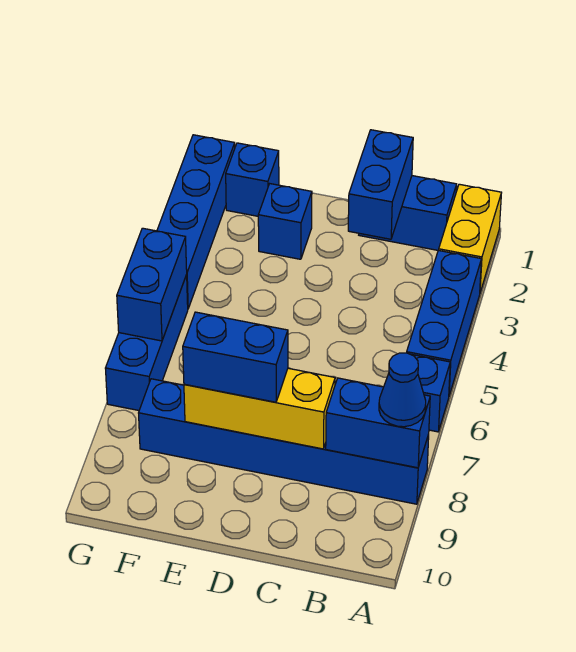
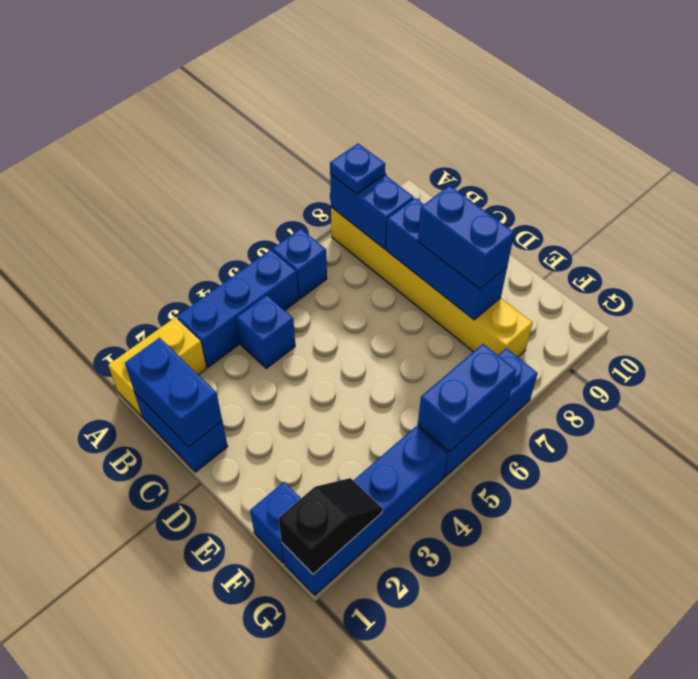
blue brick A8:F8 level 1 -> yellow brick A8:F8 level 1
blue cone A8 level 3 -> blue plate A8 level 3
blue brick C1:C2 level 2 -> blue brick B1:C1 level 2
yellow brick C8:E8 level 2 -> blue brick C8:E8 level 2
blue brick E2 level 1 -> blue brick B4 level 1
none -> black slope G1:G2 level 2 top 1

